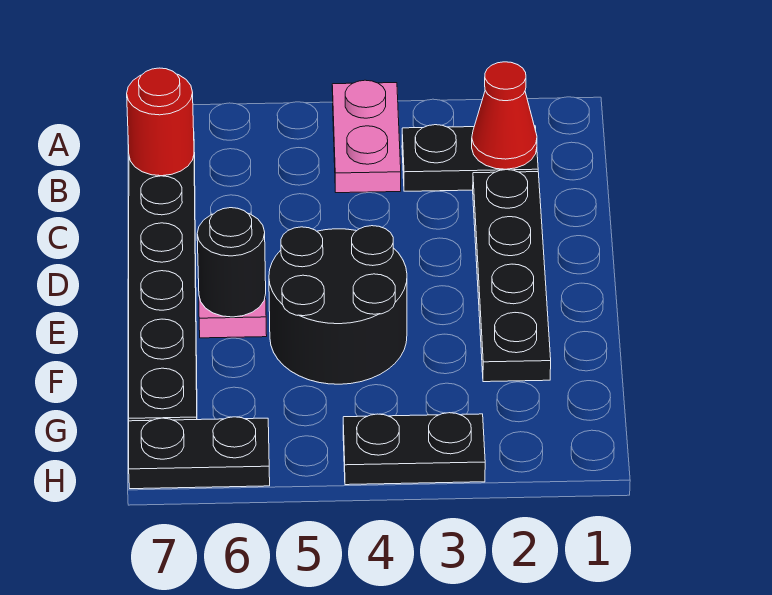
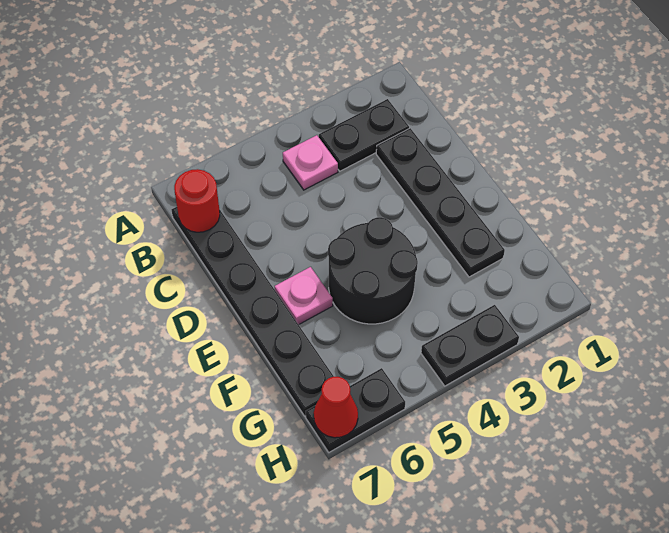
pink plate A4:B4 level 1 -> pink plate B4 level 1
red cone B2 level 2 -> red cone H7 level 2
black round brick E6 level 2 -> none

